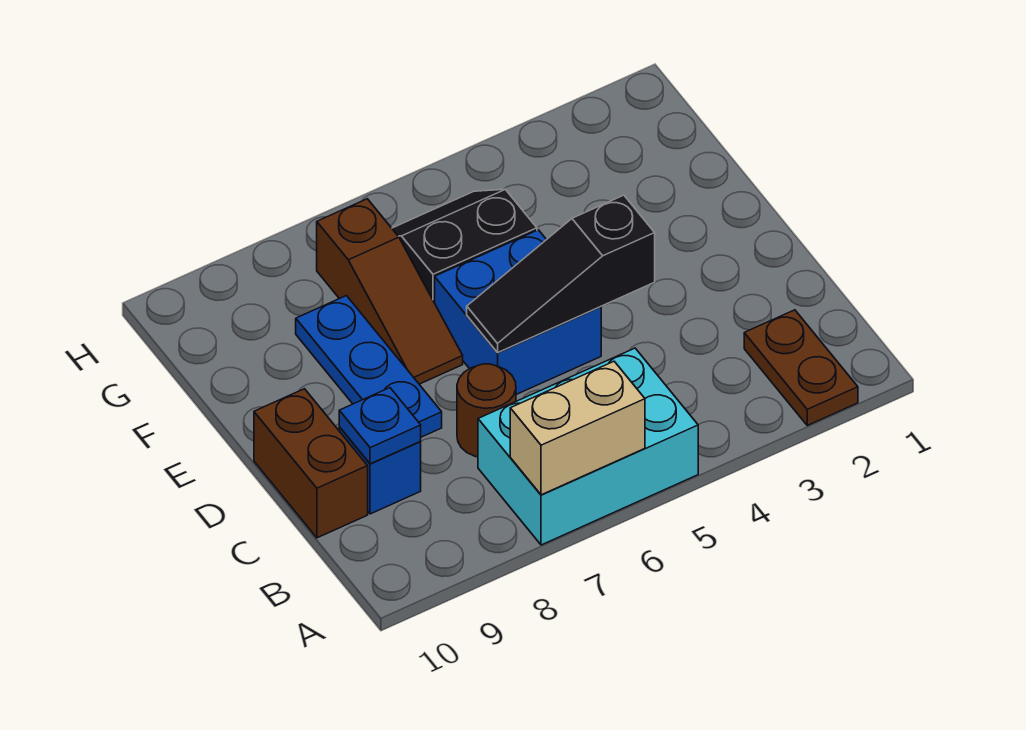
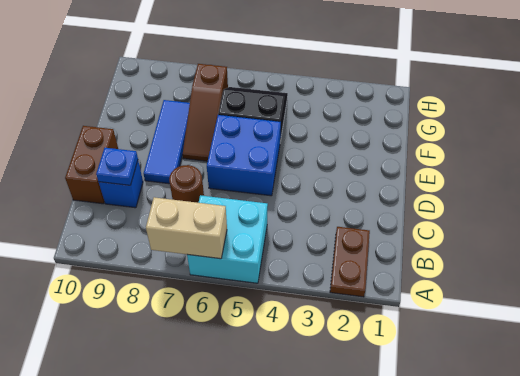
cyan brick A5:B7 level 1 -> cyan brick A5:B6 level 1
black slope D4:D6 level 2 top 4 -> none
blue plate D8:F8 level 1 -> blue tile D8:F8 level 1

